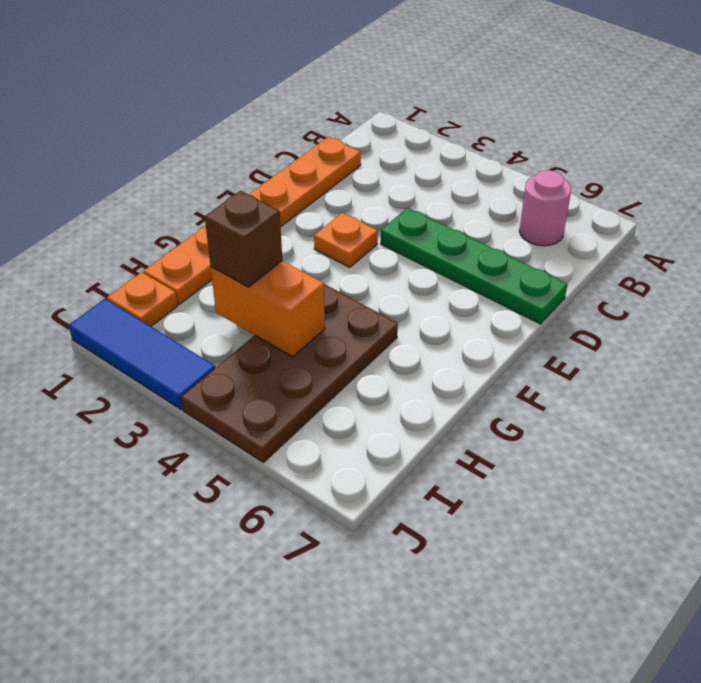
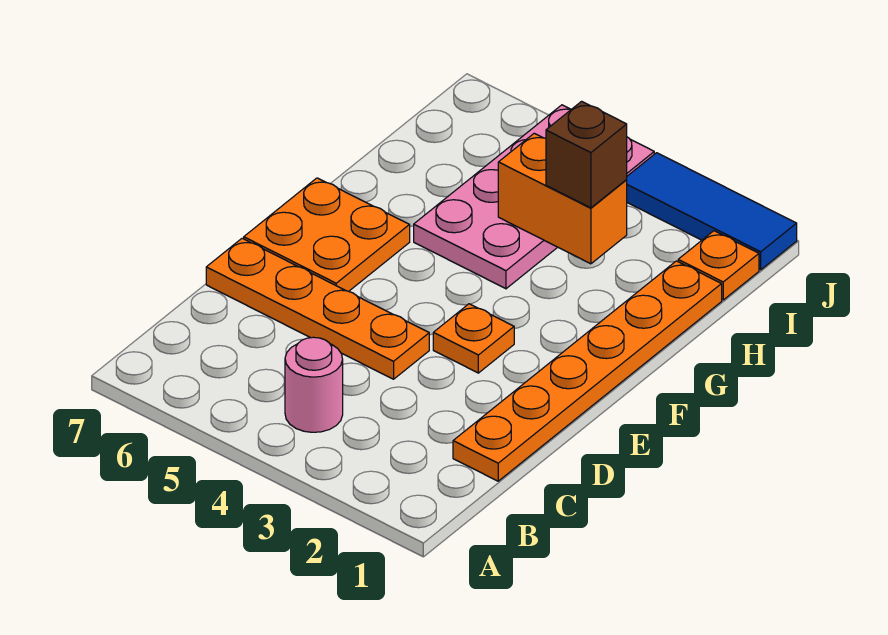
pink round brick B6 level 1 -> pink round brick B4 level 1
green plate D4:D7 level 1 -> orange plate D4:D7 level 1
none -> orange plate E6:F7 level 1
brown plate G4:J5 level 1 -> pink plate G4:J5 level 1

